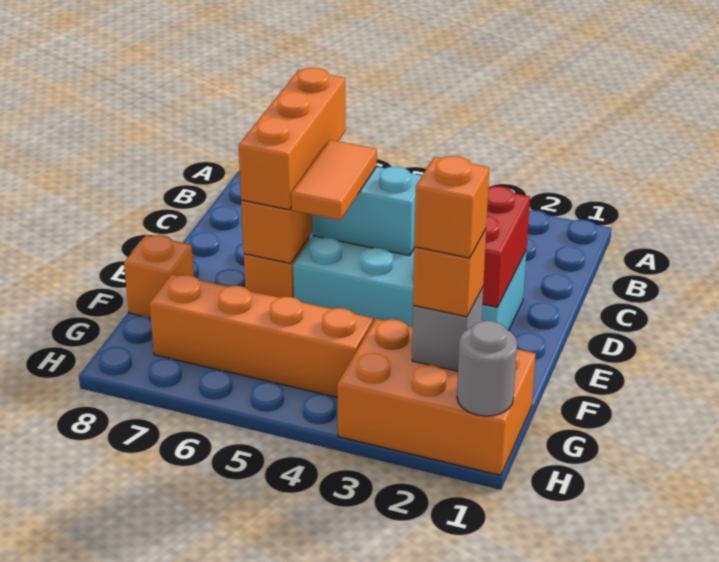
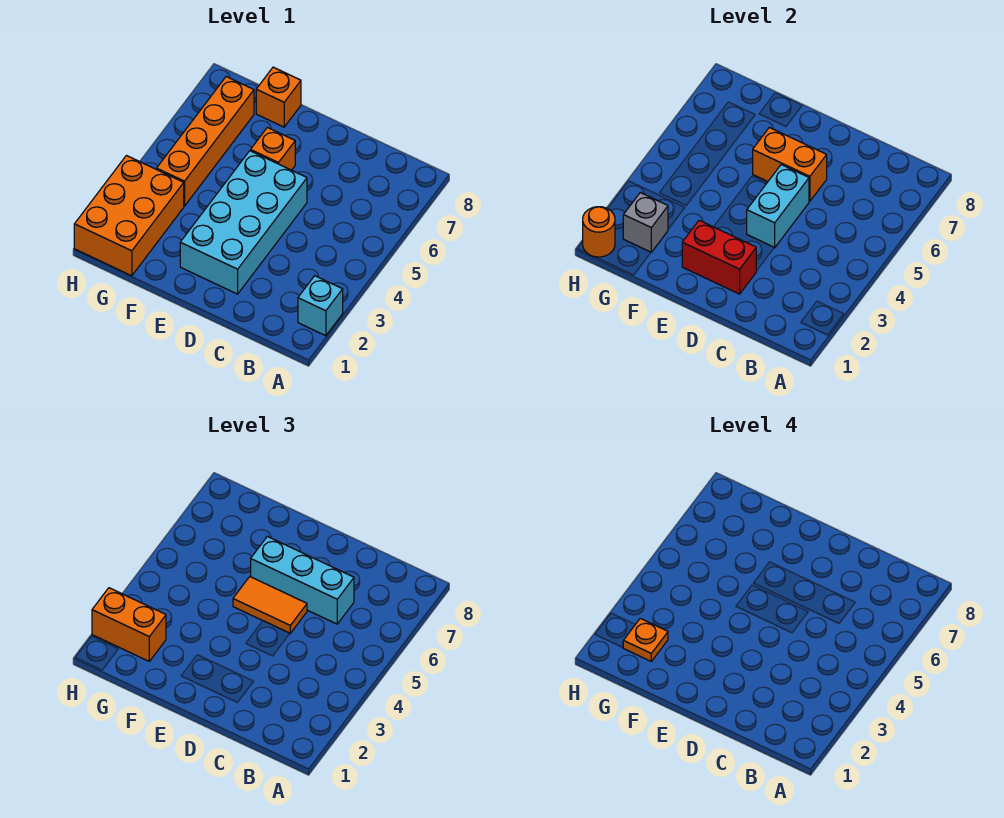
none -> cyan brick A2 level 1
orange brick C6:E6 level 3 -> cyan brick C6:E6 level 3
orange brick G2 level 3 -> orange brick G2:H2 level 3
orange brick G2 level 4 -> orange plate G2 level 4
grey round brick H1 level 2 -> orange round brick H1 level 2

